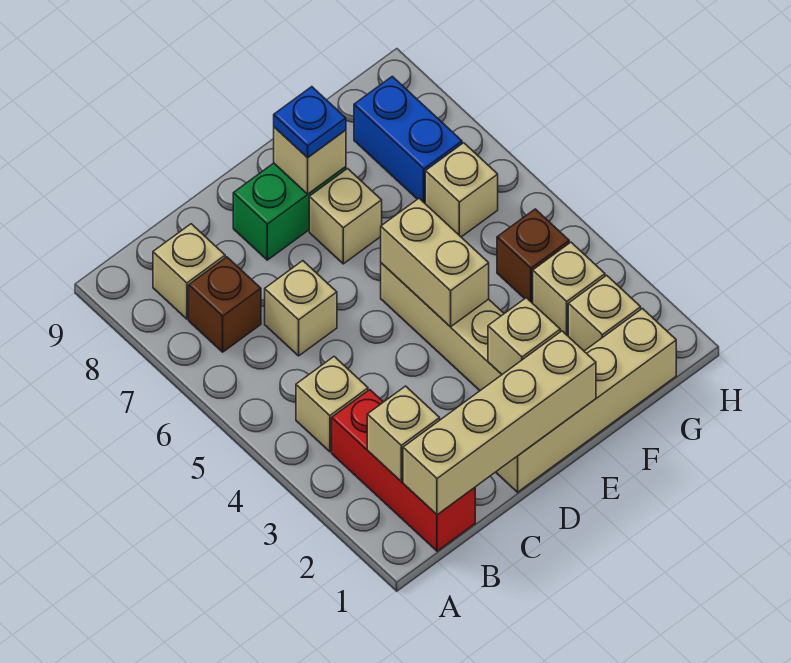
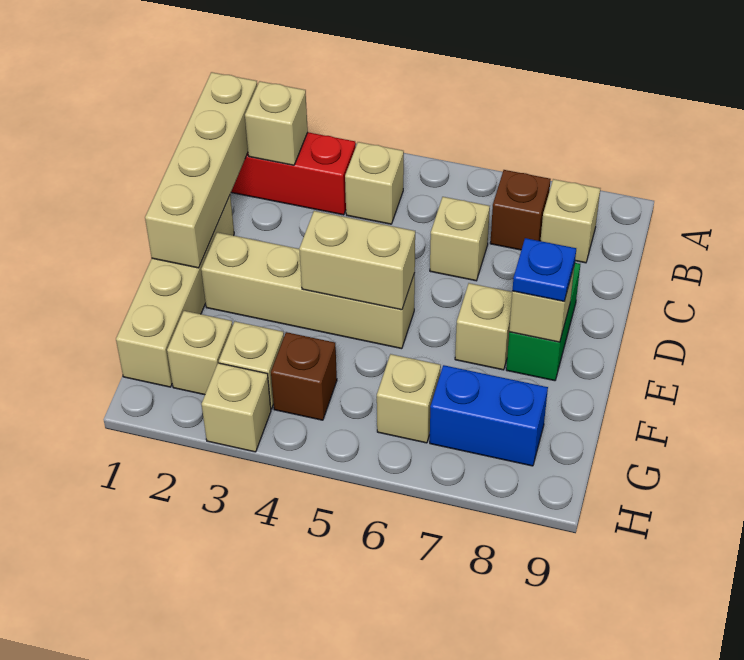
tan brick E2 level 2 -> tan brick H3 level 1

